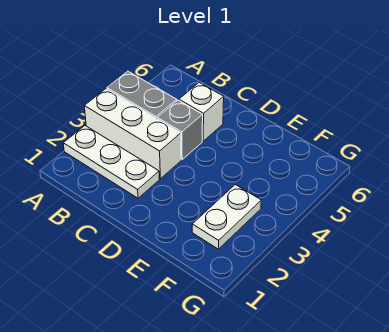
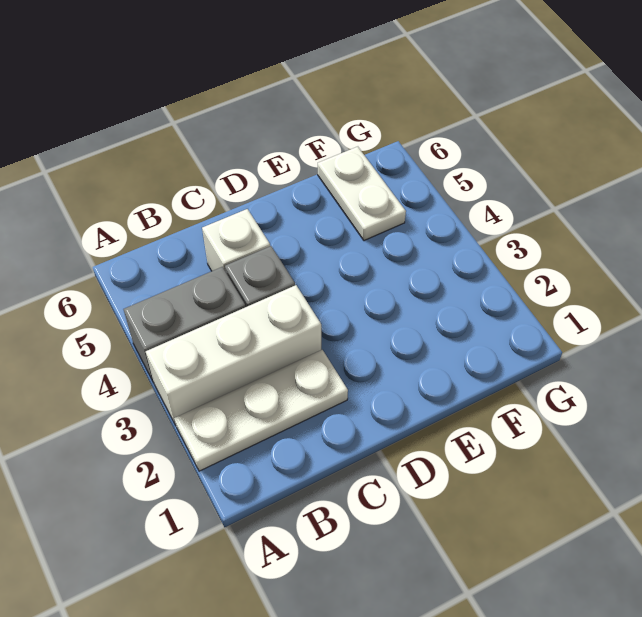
white plate F2:F3 level 1 -> white plate F5:F6 level 1

